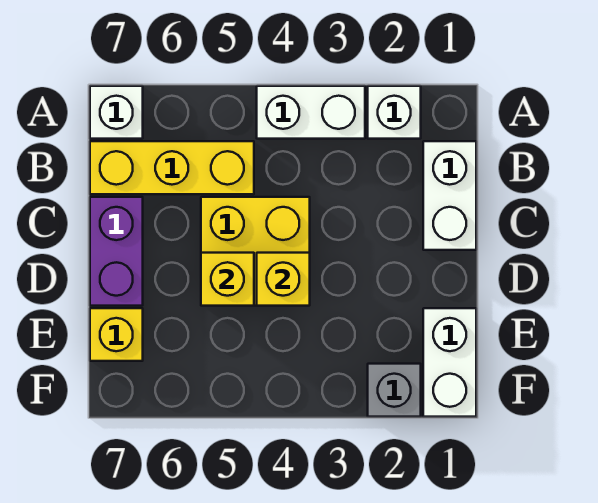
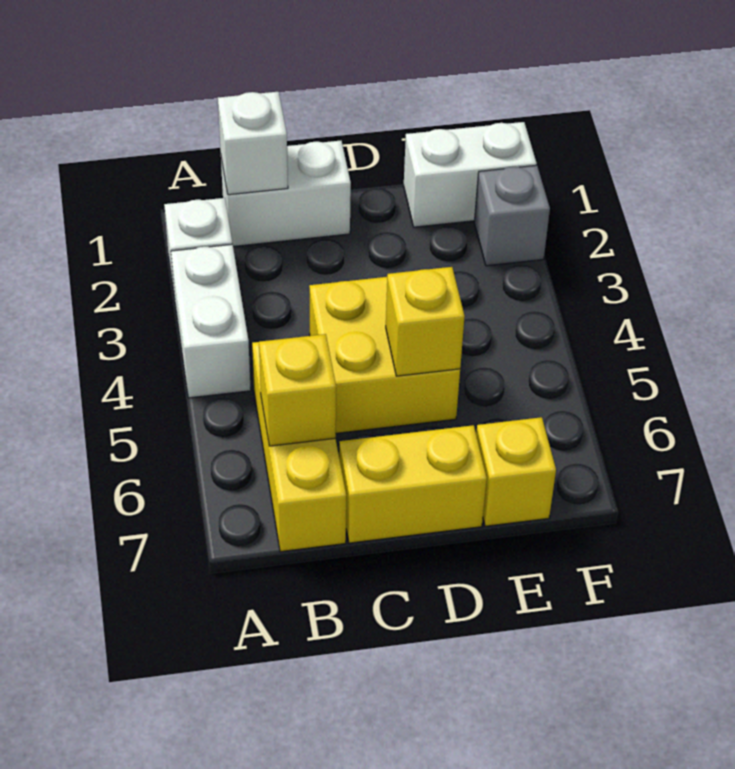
white brick A7 level 1 -> white brick B1 level 2
purple brick C7:D7 level 1 -> yellow brick C7:D7 level 1
yellow brick D4 level 2 -> yellow brick B6 level 2

